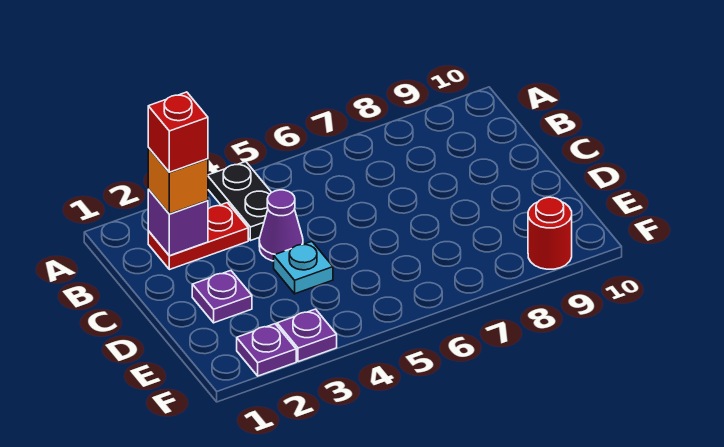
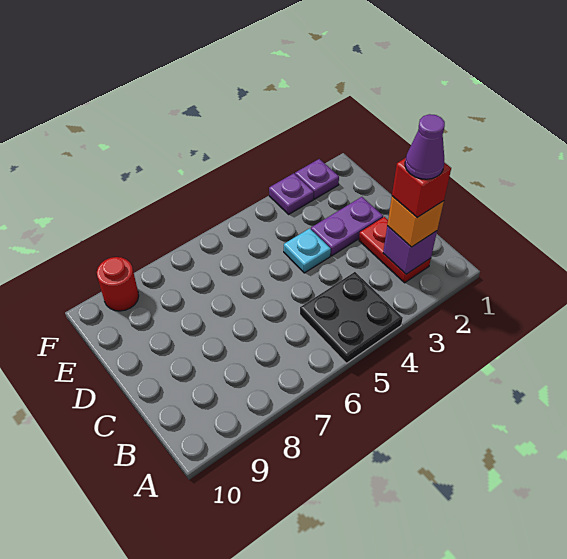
black plate A4:B4 level 1 -> black plate A4:B5 level 1
red plate B2:B3 level 1 -> red plate B2:C2 level 1
purple cone C4 level 1 -> purple cone B2 level 5
purple plate D2 level 1 -> purple plate D2:D3 level 1

